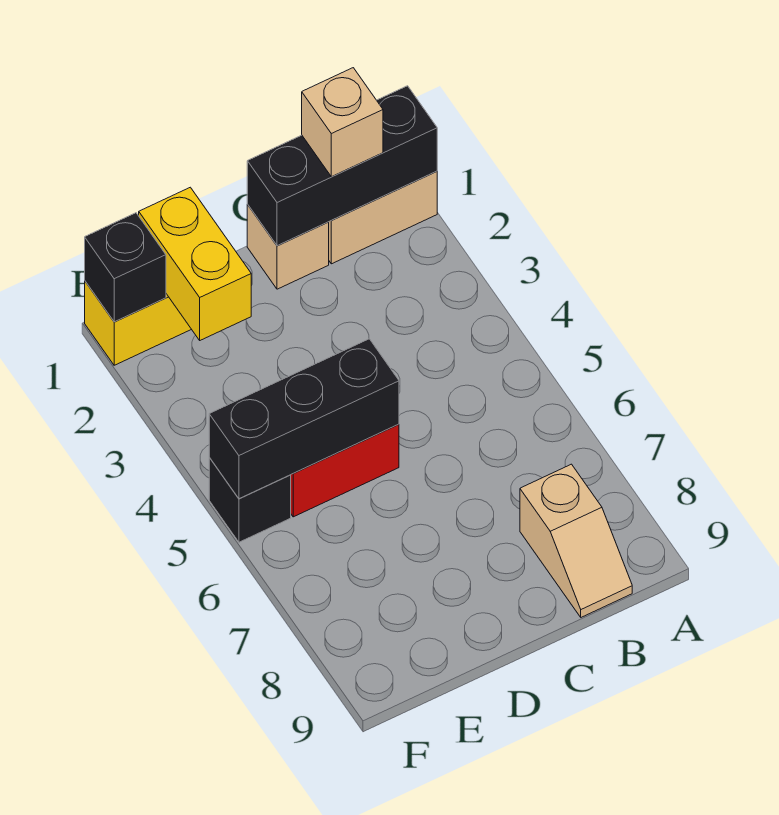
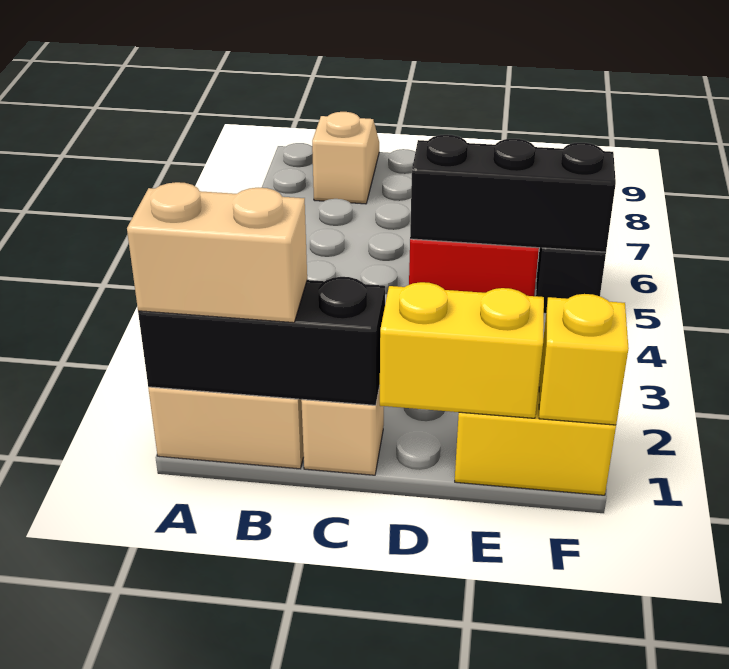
tan brick B1 level 3 -> tan brick A1:B1 level 3
yellow brick E1:E2 level 2 -> yellow brick D1:E1 level 2
black brick F1 level 2 -> yellow brick F1 level 2

